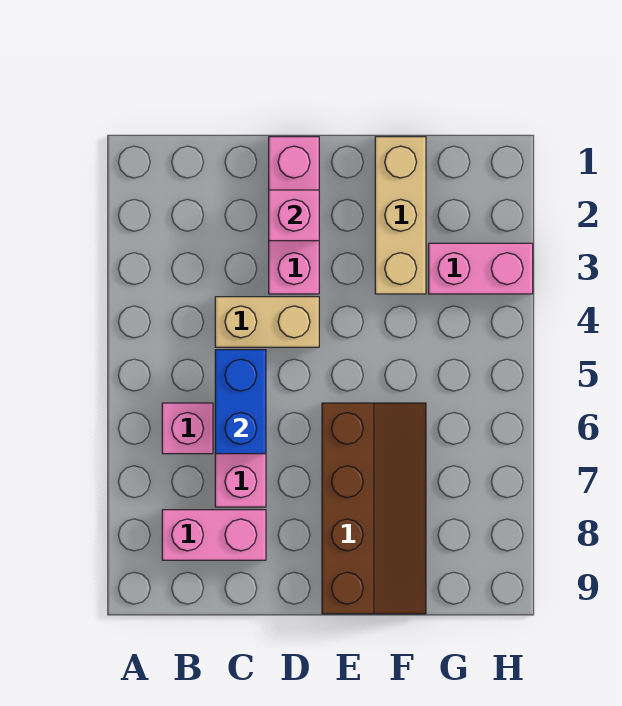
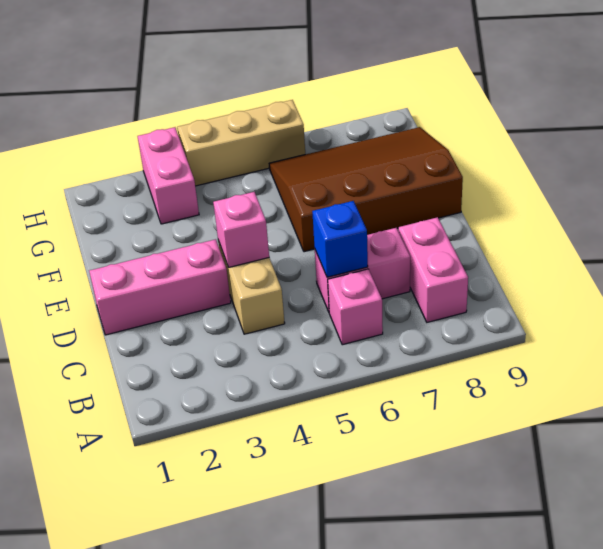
blue brick C5:C6 level 2 -> blue brick C6 level 2
pink brick D2 level 2 -> pink brick D4 level 2
brown slope E6:F9 level 1 top E -> brown slope E6:G9 level 1 top E
tan brick F1:F3 level 1 -> tan brick H4:H6 level 1

